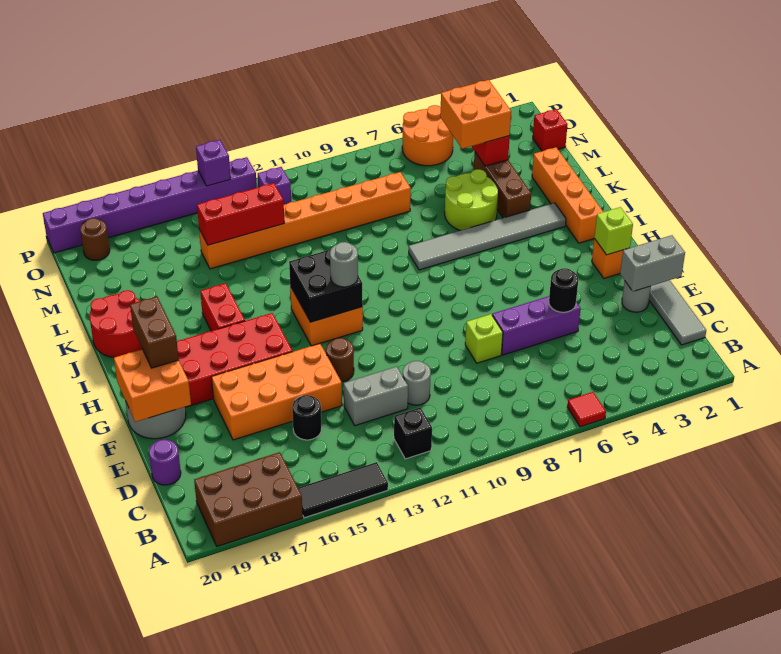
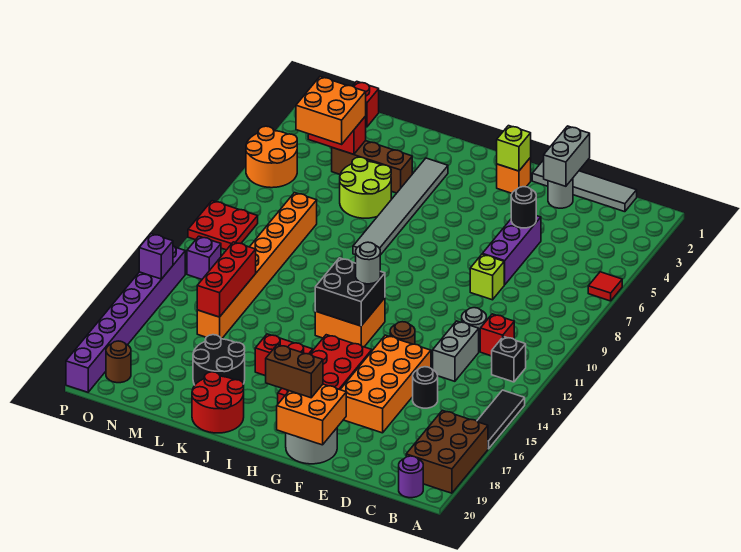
none -> red brick C11 level 1
purple round brick D20 level 1 -> purple round brick B20 level 1
orange brick I2:L2 level 1 -> none
none -> black round brick K17:L18 level 1
none -> red plate O9:P10 level 1

